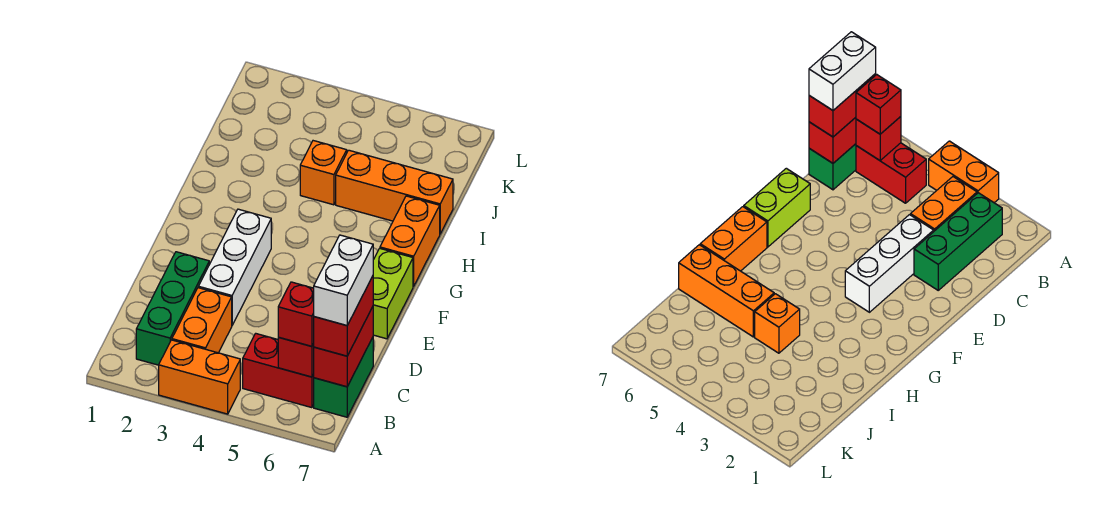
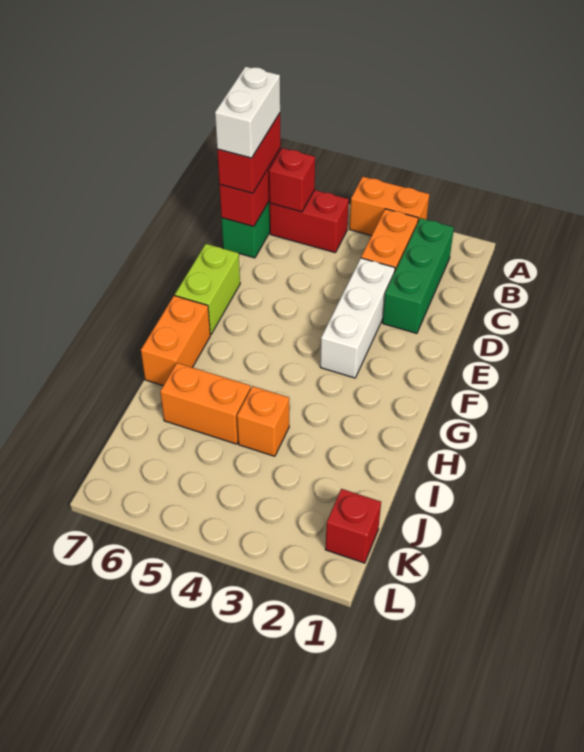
red brick B6 level 3 -> red brick K1 level 1
orange brick I5:I7 level 1 -> orange brick I5:I6 level 1

